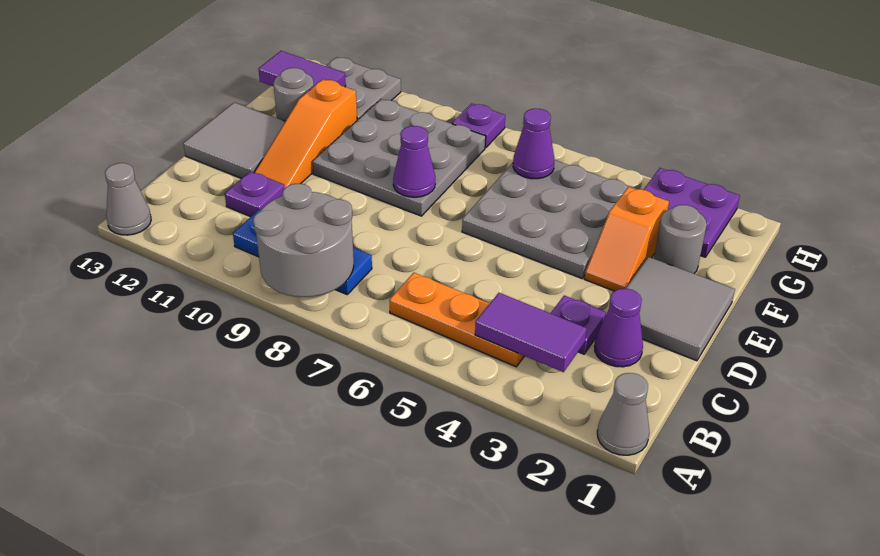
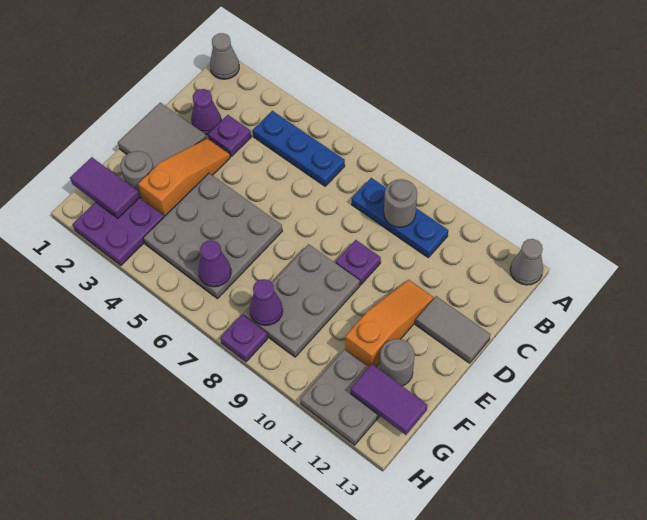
grey round brick A8:B9 level 2 -> grey round brick B9 level 2
purple tile B3:B4 level 2 -> purple tile G1:G2 level 2
orange plate B4:B6 level 1 -> blue plate B4:B6 level 1
purple plate C11 level 1 -> purple plate D9 level 1
grey tile D12:E13 level 1 -> grey tile D12:D13 level 1
orange slope E3:F3 level 1 top F -> orange slope D3:F3 level 1 top F
grey plate E8:G10 level 1 -> grey plate E8:G9 level 1
purple cone E8 level 2 -> purple cone G8 level 2

